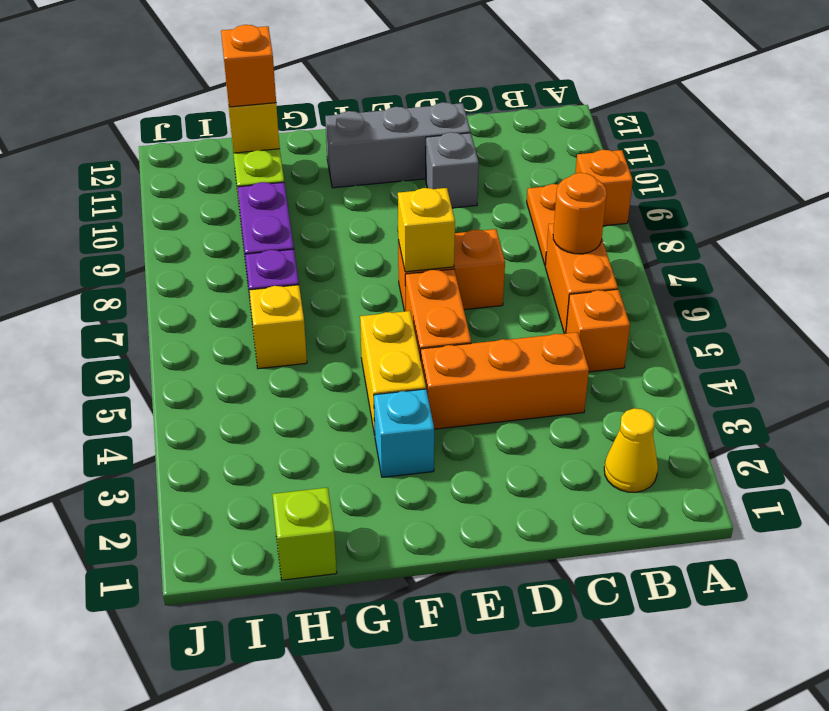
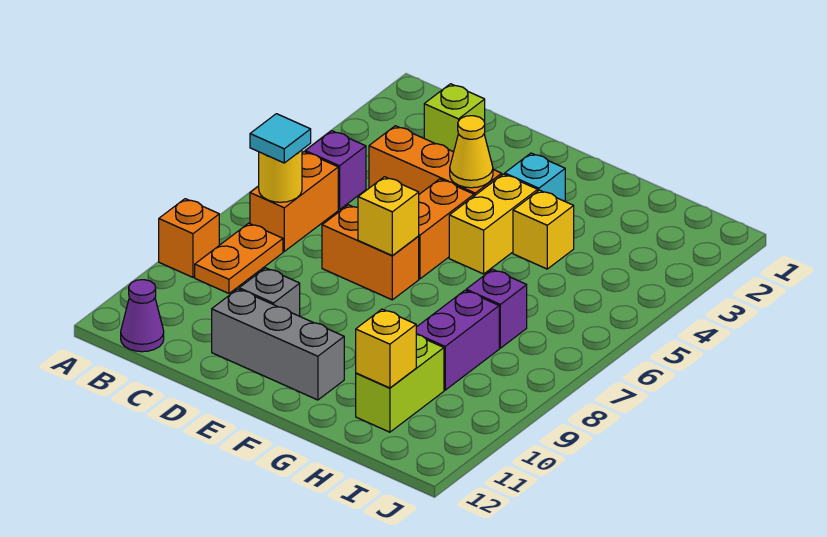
yellow cone B2 level 1 -> yellow cone E4 level 2
orange brick B5 level 1 -> purple brick B5 level 1
orange round brick B7 level 2 -> yellow round brick B7 level 2
none -> cyan tile B7 level 3
none -> purple cone B12 level 1
lime brick H1 level 1 -> lime brick C2 level 1
yellow brick H6 level 1 -> yellow brick G4 level 1
orange brick H11 level 3 -> none

